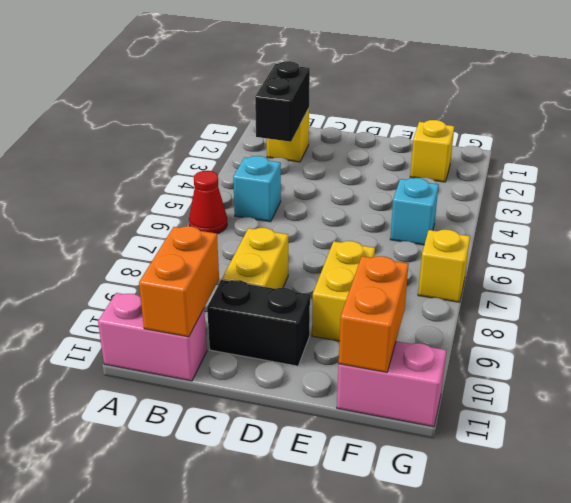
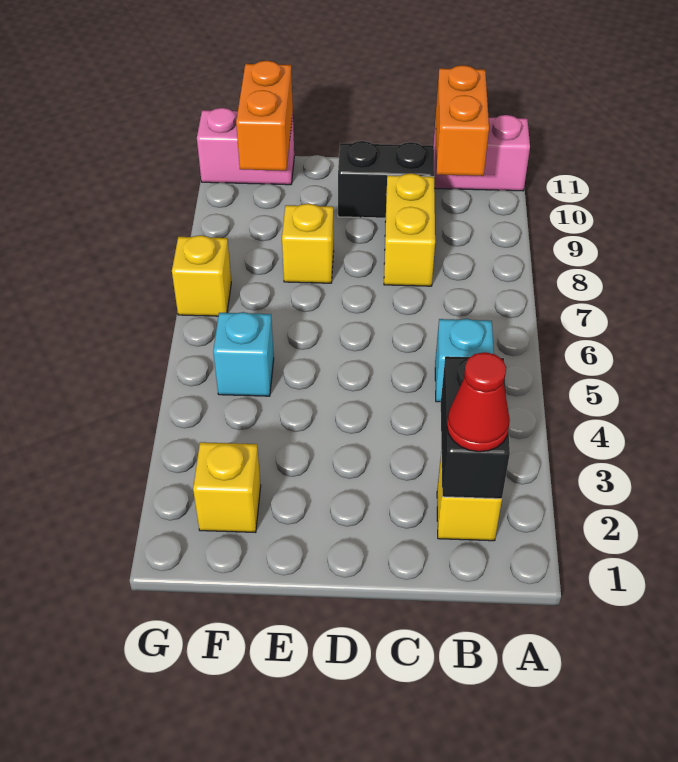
red cone A6 level 1 -> red cone B2 level 3
yellow brick E8:E9 level 1 -> yellow brick E8 level 1

